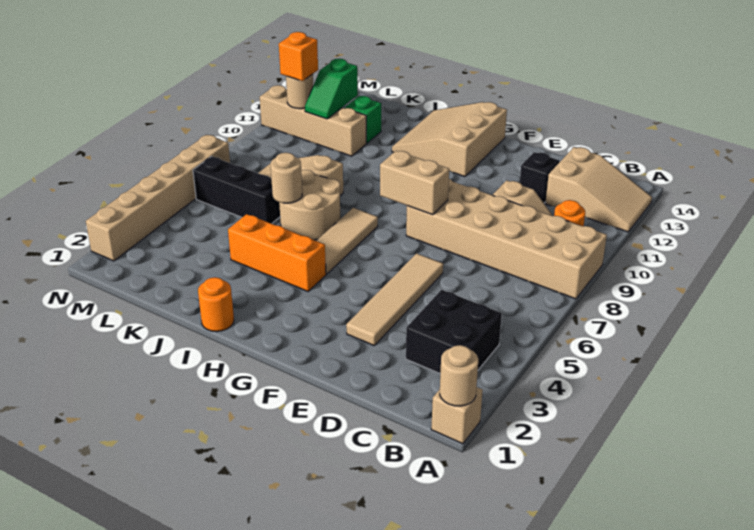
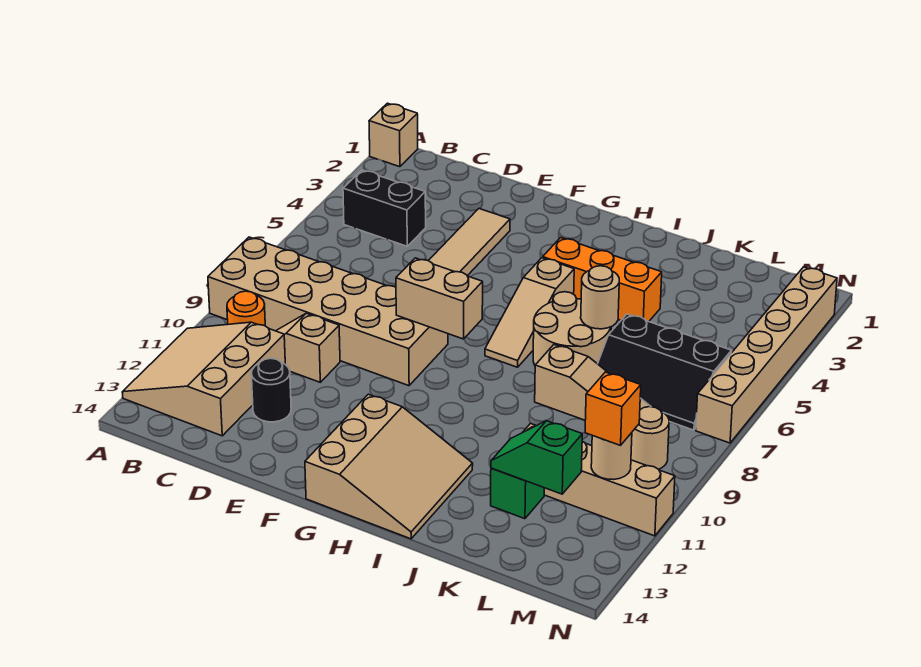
tan round brick A1 level 2 -> tan round brick M9 level 1
tan slope A12:C13 level 1 top C -> tan slope A11:C13 level 1 top C
black brick B3:C4 level 1 -> black brick B4:C4 level 1
black brick D12 level 1 -> black round brick D12 level 1
tan tile H5:H7 level 1 -> tan slope H5:H7 level 1 top 5
orange round brick I1 level 1 -> none
green slope L11:L12 level 2 top 12 -> green slope K12:L12 level 2 top L

